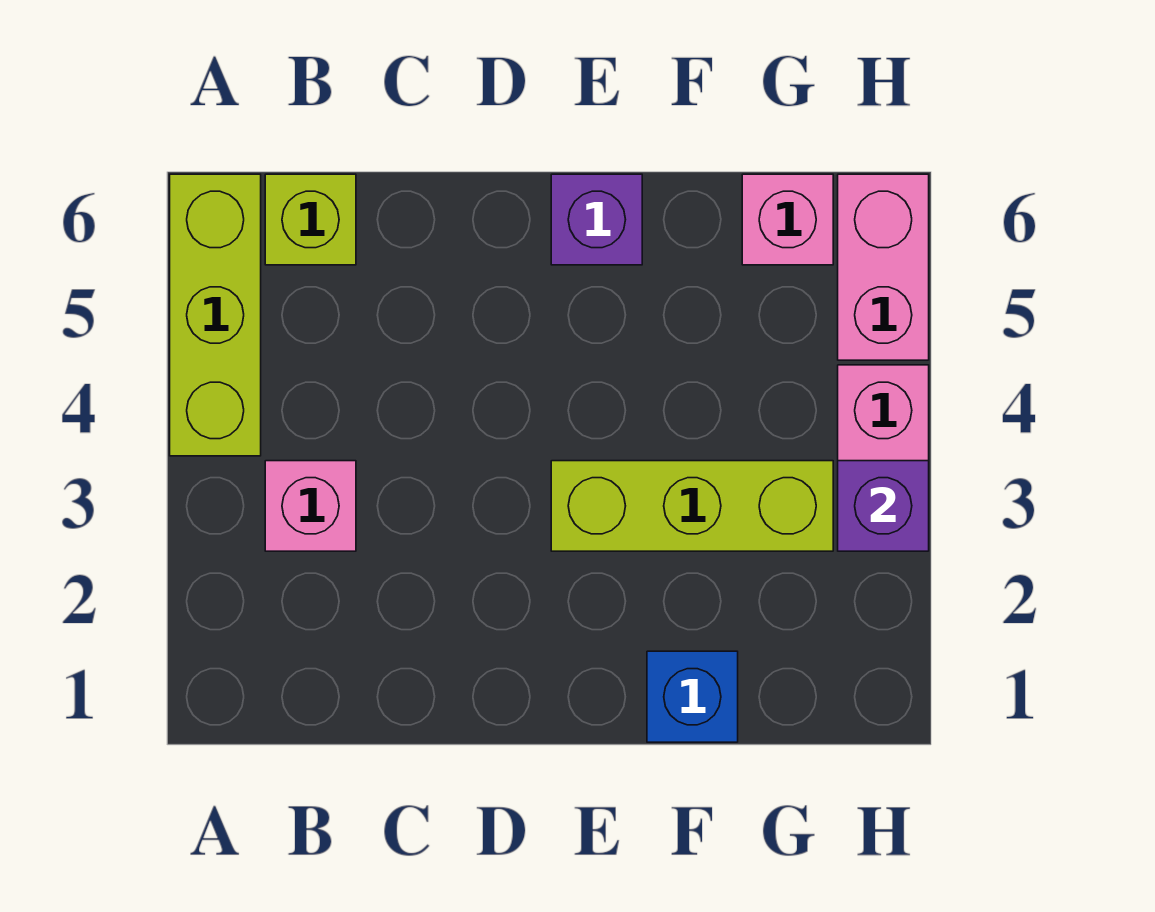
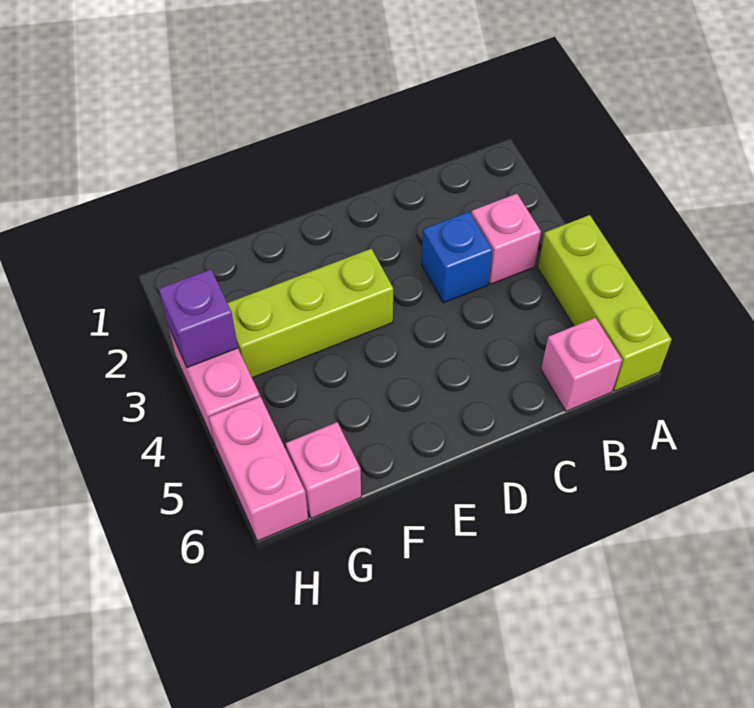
lime brick B6 level 1 -> pink brick B6 level 1
purple brick E6 level 1 -> none
blue brick F1 level 1 -> blue brick C3 level 1

